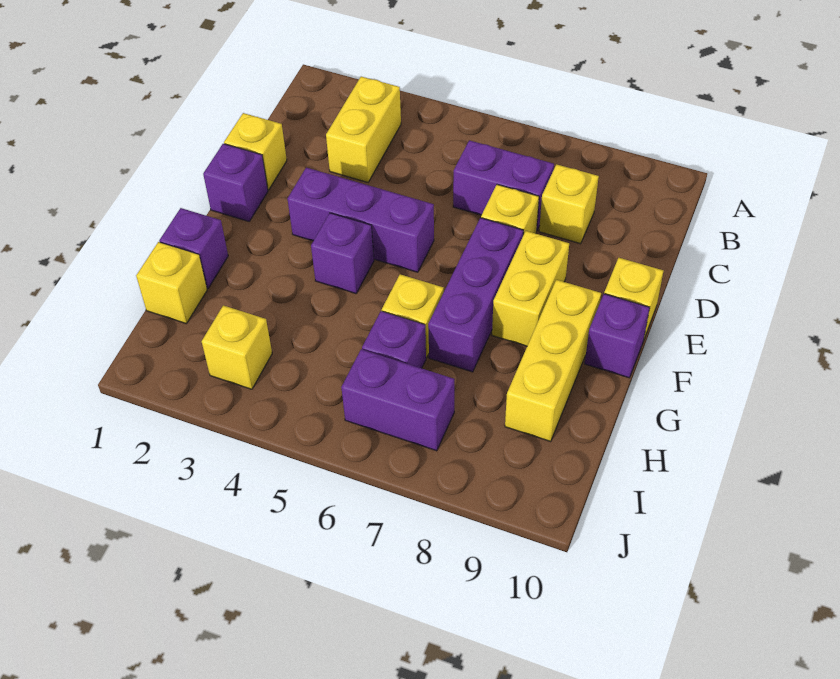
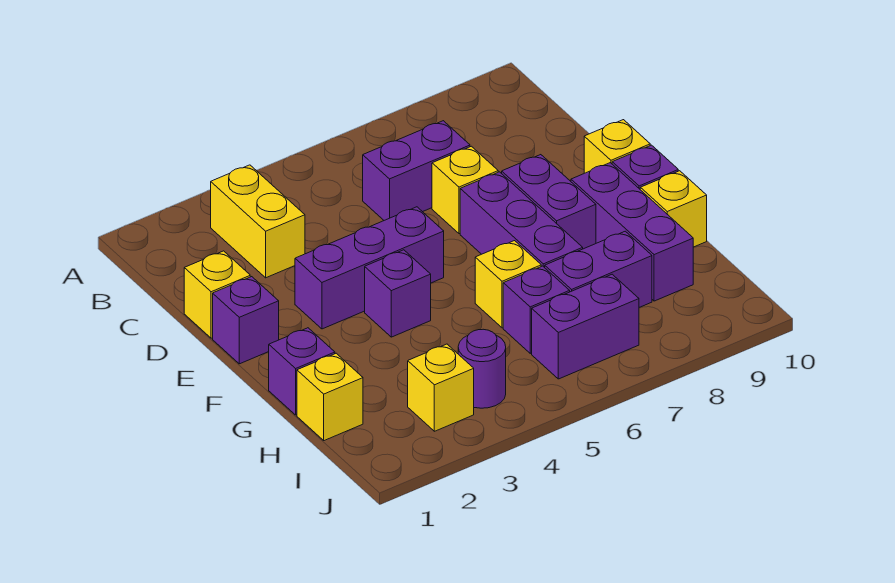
yellow brick C8 level 1 -> yellow brick G10 level 1
yellow brick E8:F8 level 1 -> purple brick E8:F8 level 1
yellow brick F9:H9 level 1 -> purple brick F9:H9 level 1
none -> purple brick H7:H8 level 1
none -> purple round brick I4 level 1

